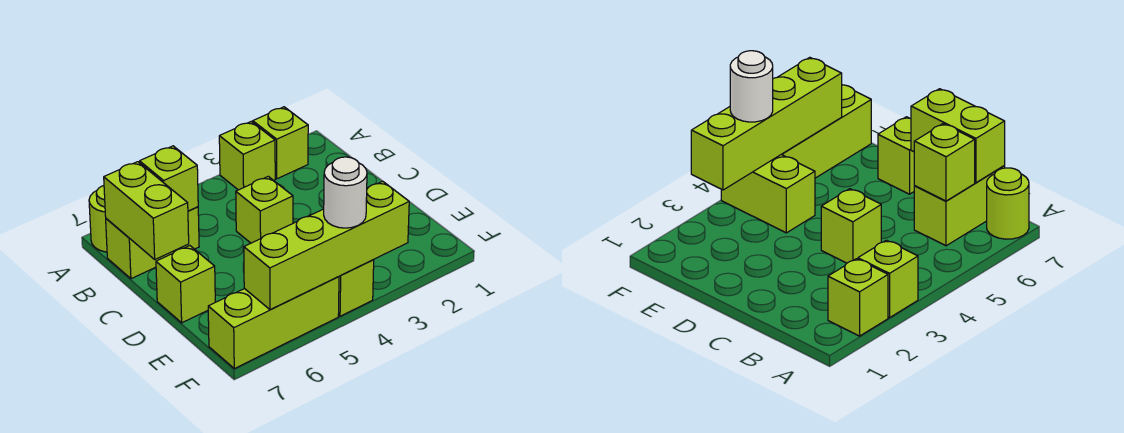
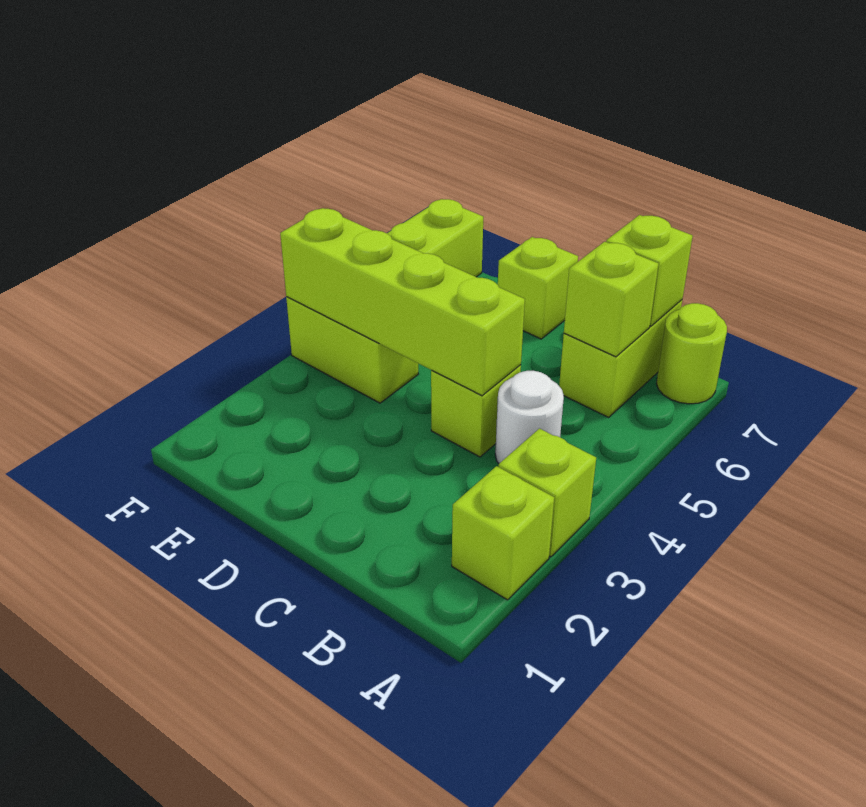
lime brick B7:C7 level 2 -> lime brick B7 level 2
lime brick F3:F6 level 2 -> lime brick C4:F4 level 2
white round brick F4 level 3 -> white round brick B4 level 1

